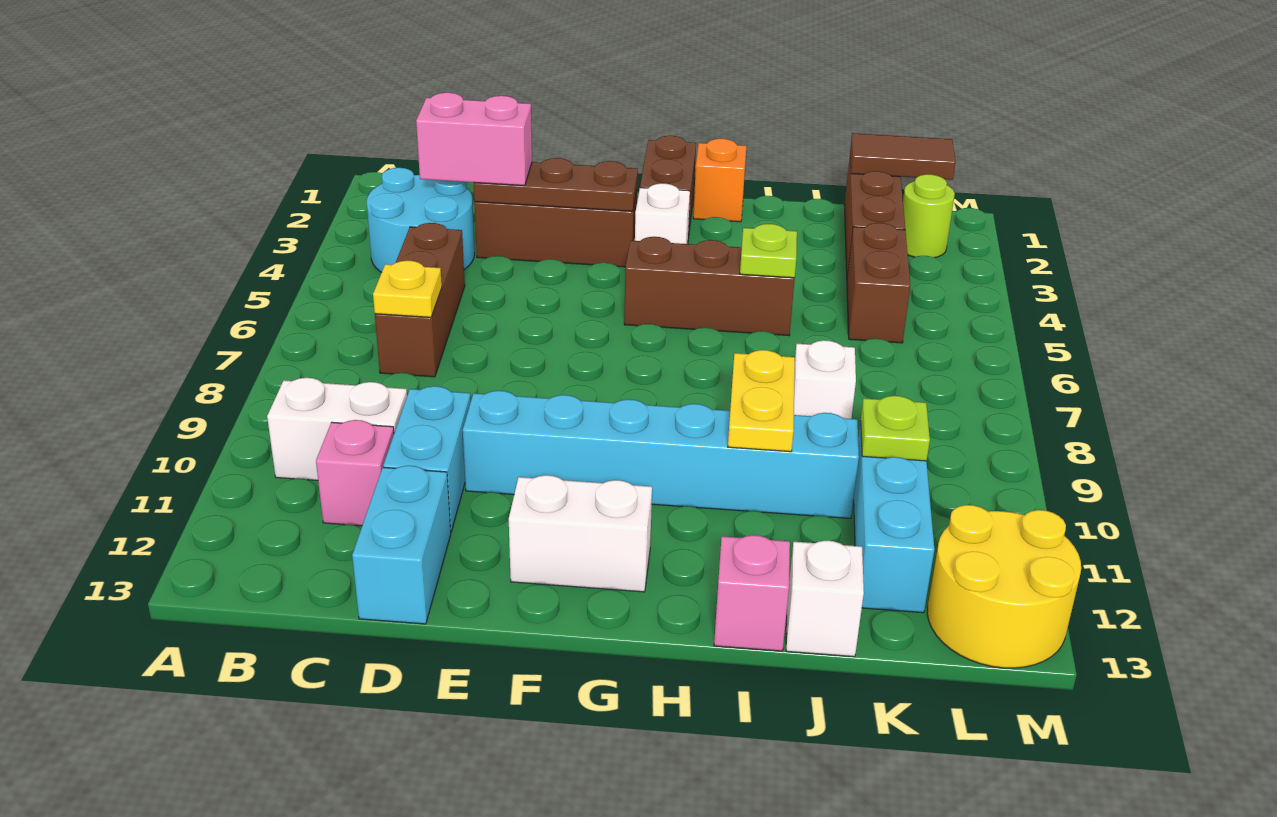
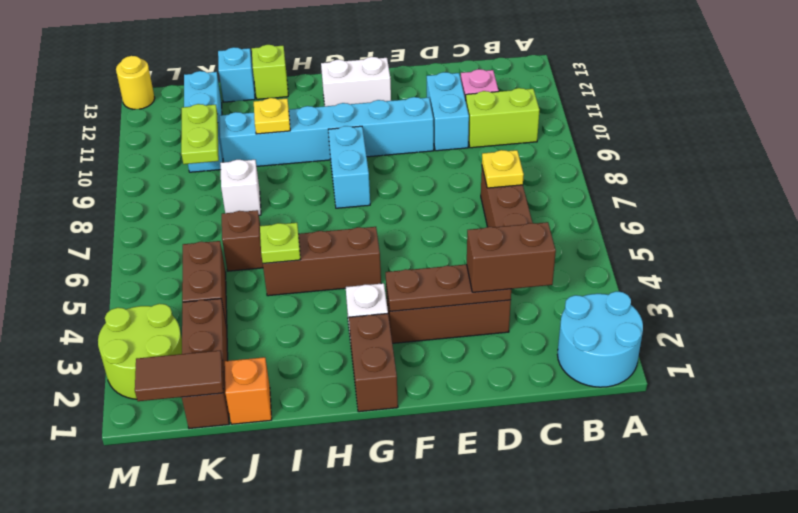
cyan round brick B3:C4 level 1 -> cyan round brick A1:B2 level 1
white brick B10:C10 level 1 -> lime brick B10:C10 level 1
pink brick C3:D3 level 3 -> brown brick C3:D3 level 3
cyan brick D12:D13 level 1 -> cyan brick G8:G9 level 1
orange brick H1 level 1 -> orange brick J1 level 1
yellow plate I9:I10 level 2 -> yellow plate I10 level 2
pink brick I13 level 1 -> lime brick I13 level 1
none -> brown brick J6 level 1
white brick J13 level 1 -> cyan brick J13 level 1
lime plate K10 level 2 -> lime plate K9:K10 level 2
lime round brick L2 level 1 -> lime round brick L2:M3 level 1
yellow round brick L12:M13 level 1 -> yellow round brick M13 level 1

